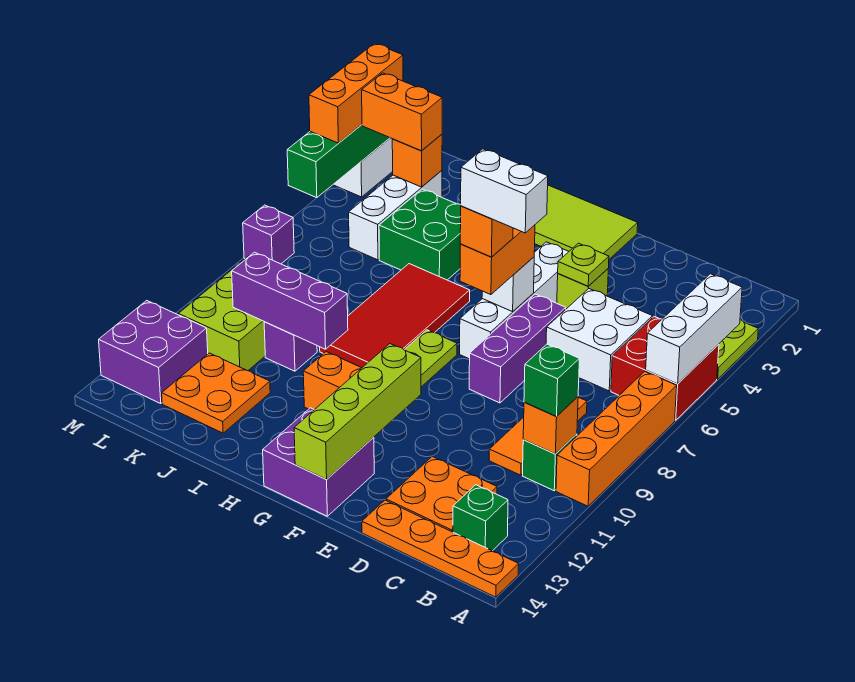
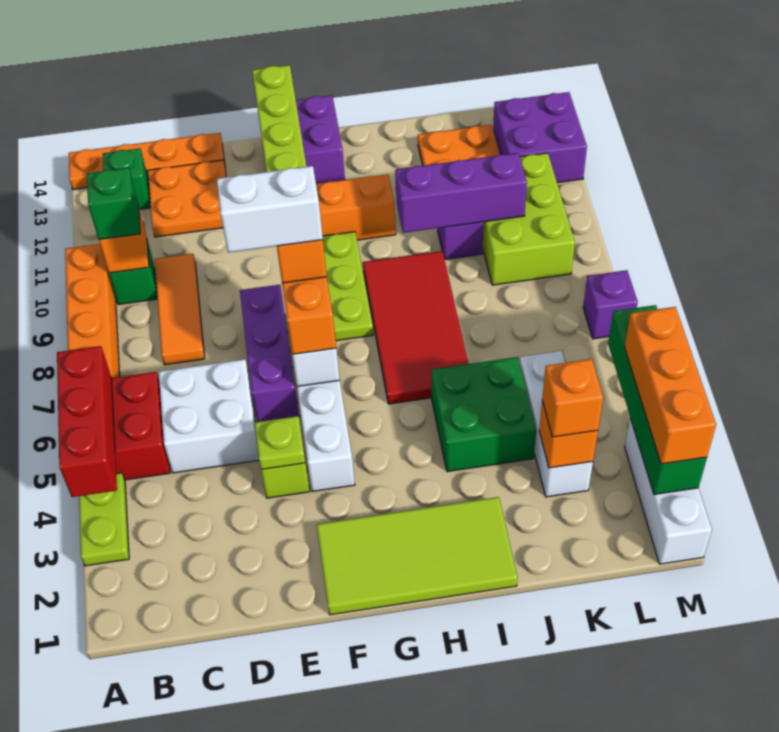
white brick A4:A6 level 2 -> red brick A4:A6 level 2
orange brick K3:L3 level 3 -> orange brick K3 level 3

